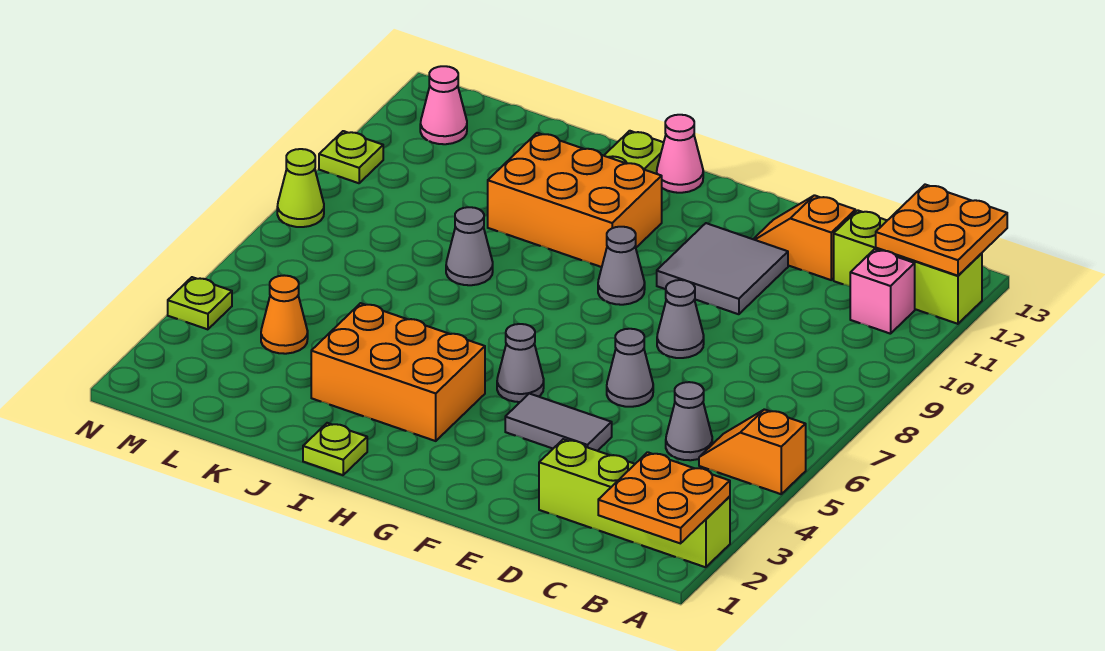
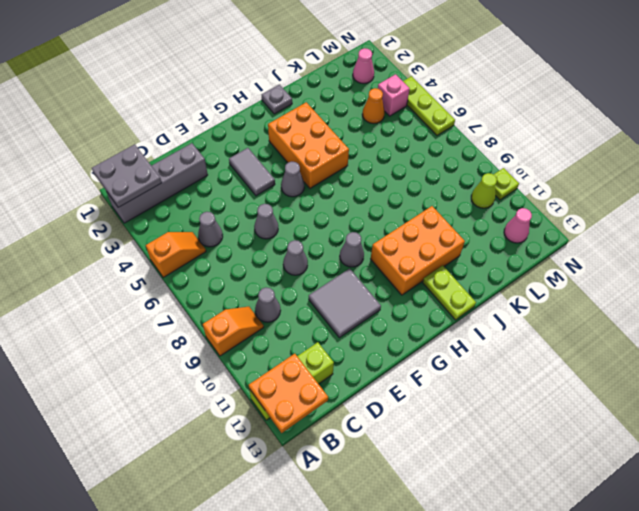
orange plate A1:B2 level 2 -> grey plate A1:B2 level 2
lime brick A2:D2 level 1 -> grey brick A2:D2 level 1
pink brick B11 level 1 -> pink brick M4 level 1
orange slope D12:E12 level 1 top D -> orange slope A9:B9 level 1 top A
grey tile E4:F4 level 1 -> grey tile F3:F4 level 1
orange brick H3:J4 level 1 -> orange brick H3:I5 level 1
pink cone H13 level 1 -> pink cone M2 level 1
lime plate I1 level 1 -> grey plate I1 level 1
grey cone J8 level 1 -> grey cone C9 level 1
lime plate N4 level 1 -> lime plate N4:N6 level 1
lime cone N8 level 1 -> lime cone M10 level 1

